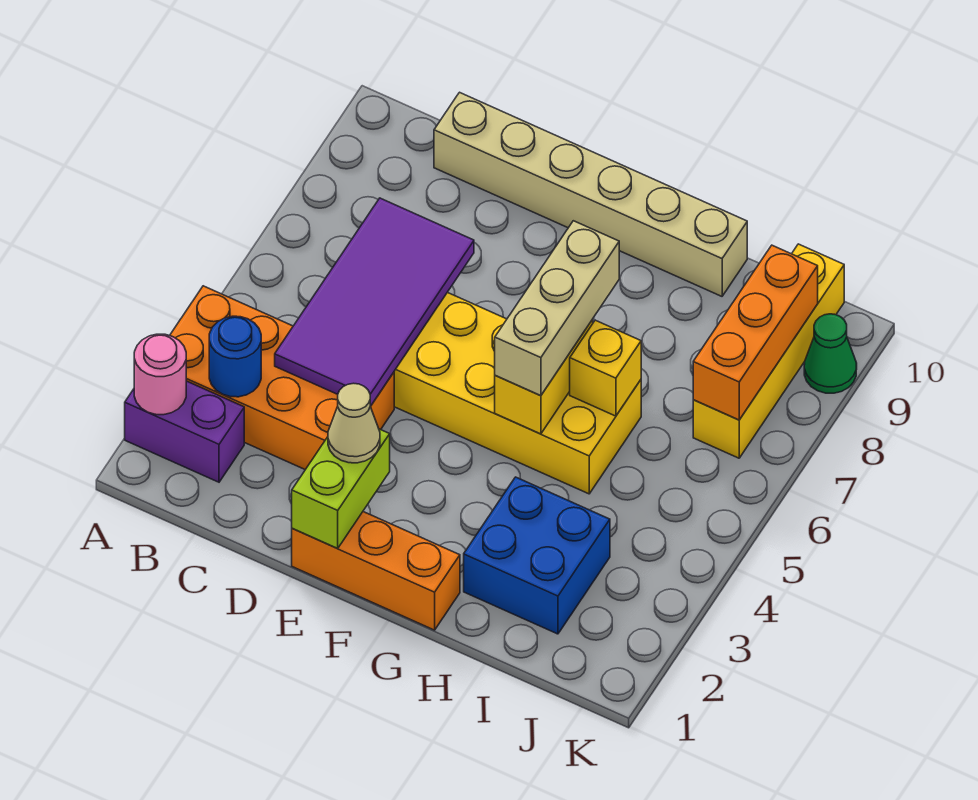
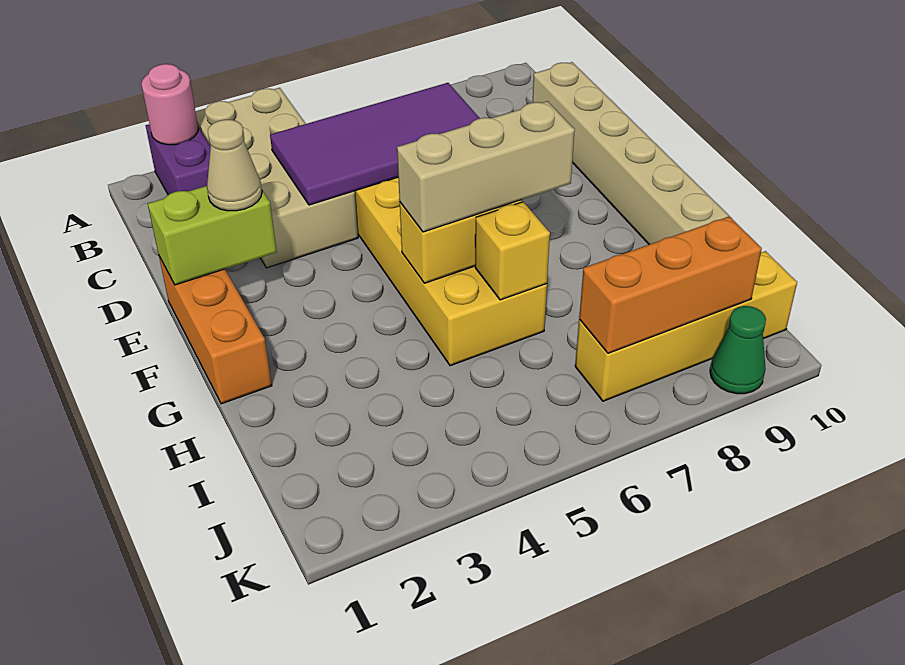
orange brick A3:D4 level 1 -> tan brick A3:D4 level 1
blue round brick B3 level 2 -> none
blue brick H2:I3 level 1 -> none

